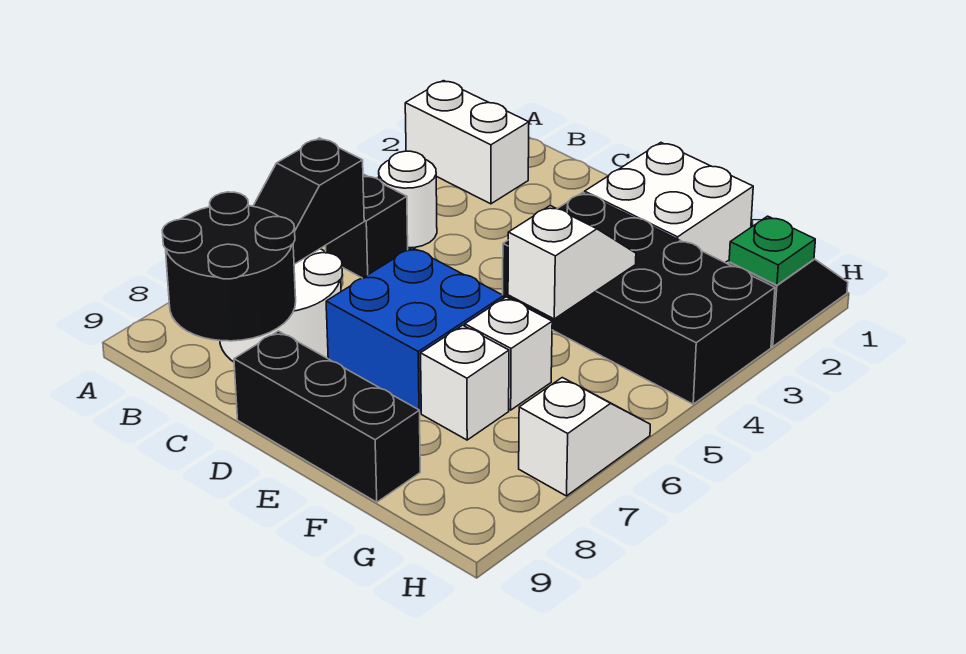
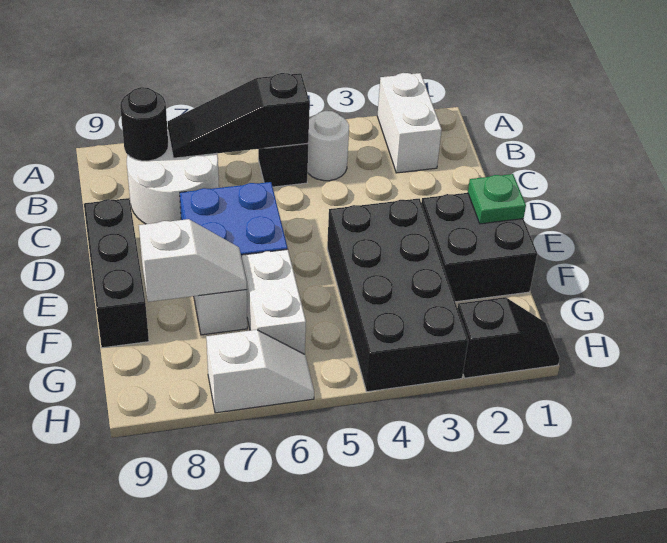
black slope B6:B7 level 2 top 6 -> black slope B5:B7 level 2 top 5
black round brick B8:C9 level 2 -> black round brick B8 level 2
white brick E1:F2 level 1 -> black brick E1:F2 level 1
white slope F4:F5 level 2 top 5 -> white slope F7:F8 level 2 top 8
white brick F6 level 1 -> white brick F6:G6 level 1
green plate H2 level 2 -> green plate E1 level 2

